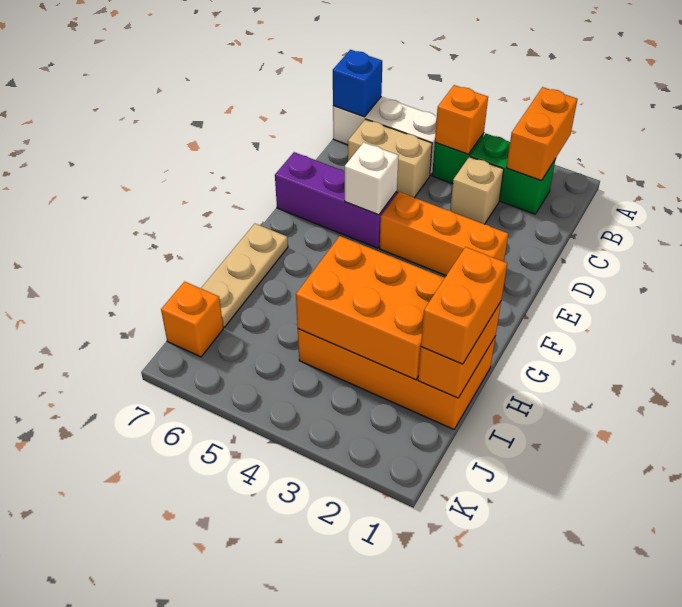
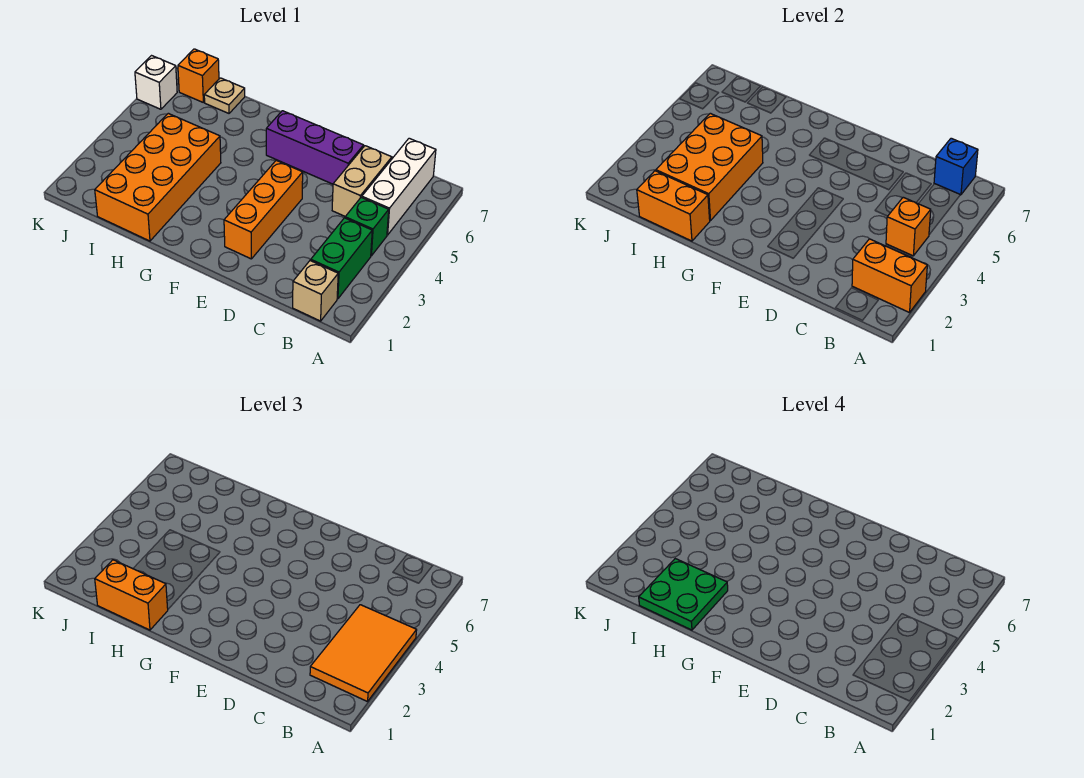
none -> orange tile A2:B4 level 3
tan brick C3 level 1 -> tan brick B1 level 1
purple brick E5:E7 level 1 -> purple brick D6:F6 level 1
white brick E5 level 2 -> white brick K6 level 1
tan plate G7:I7 level 1 -> tan plate I7 level 1
none -> green plate H1:I2 level 4

